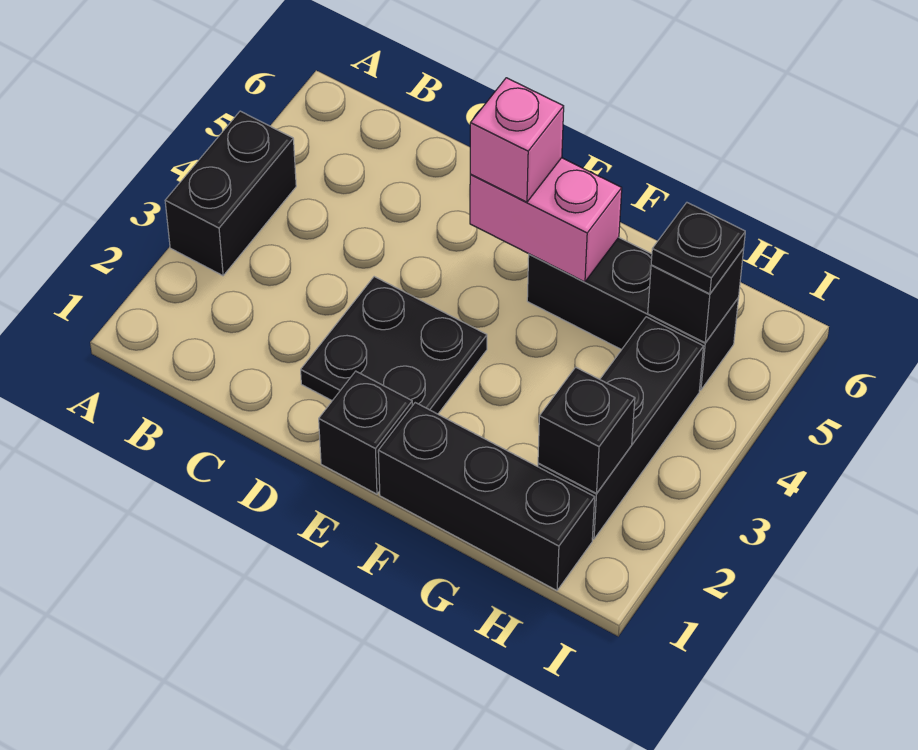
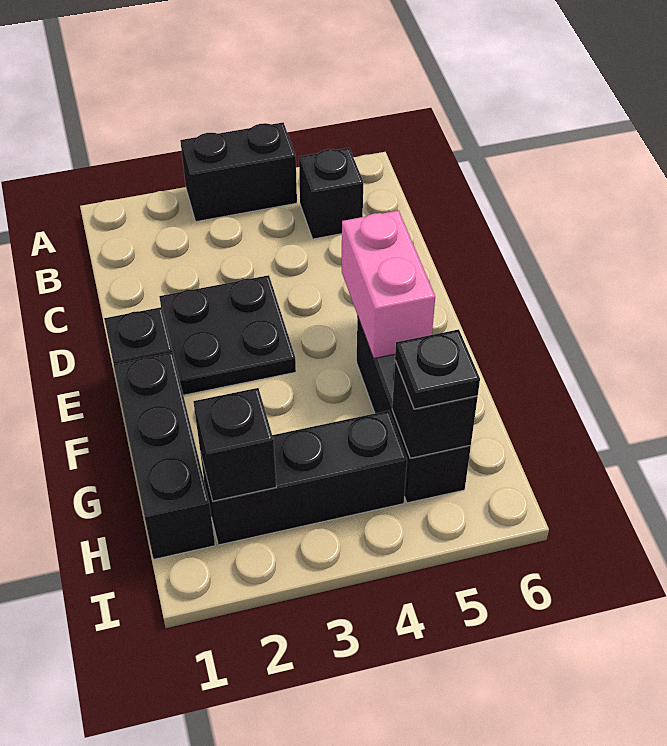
none -> black brick B5 level 1
pink brick E5 level 3 -> none

